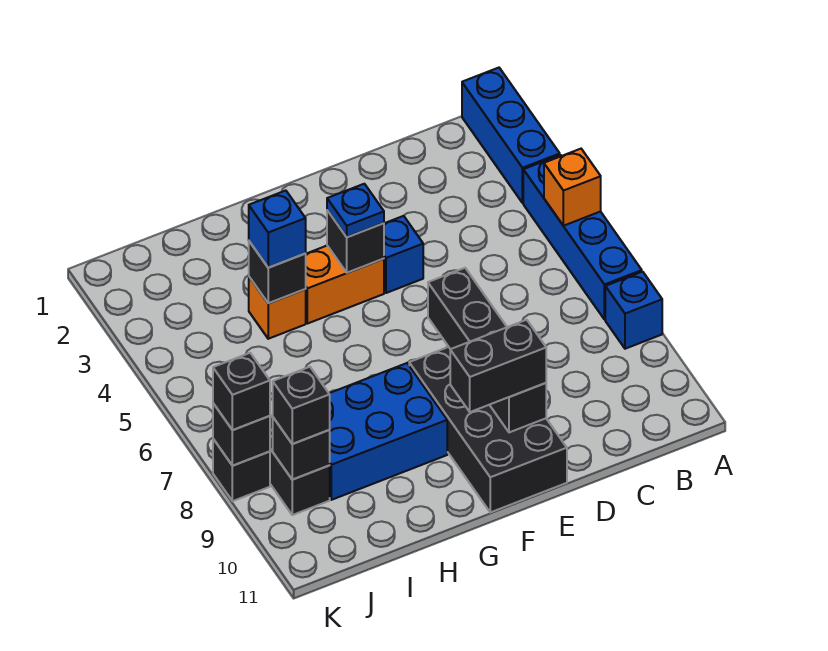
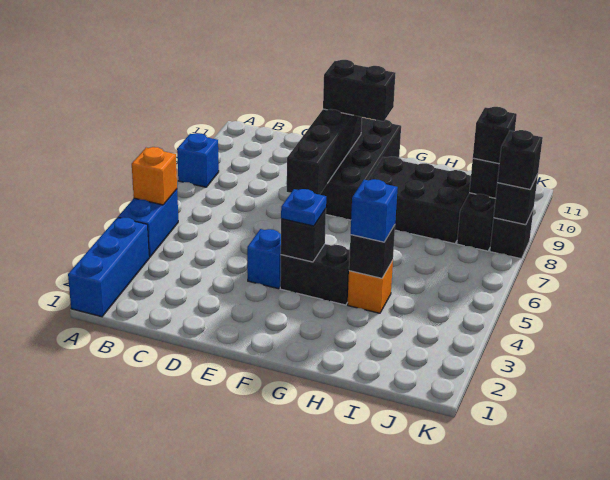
blue brick A4:A7 level 1 -> blue brick A4:A5 level 1
orange brick F4:G4 level 1 -> black brick F4:G4 level 1
blue brick G8:I9 level 1 -> black brick G8:I9 level 1

